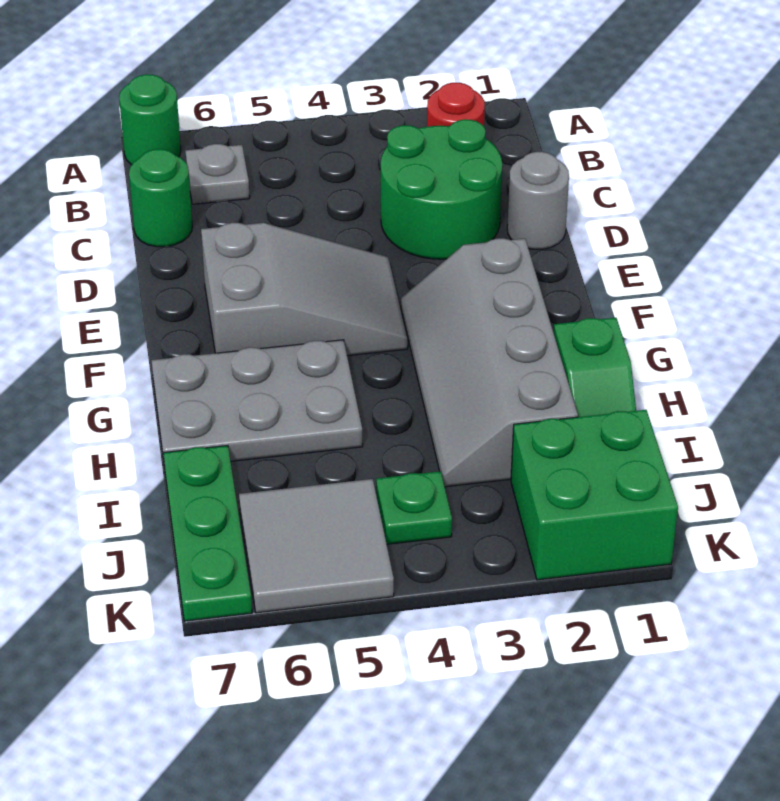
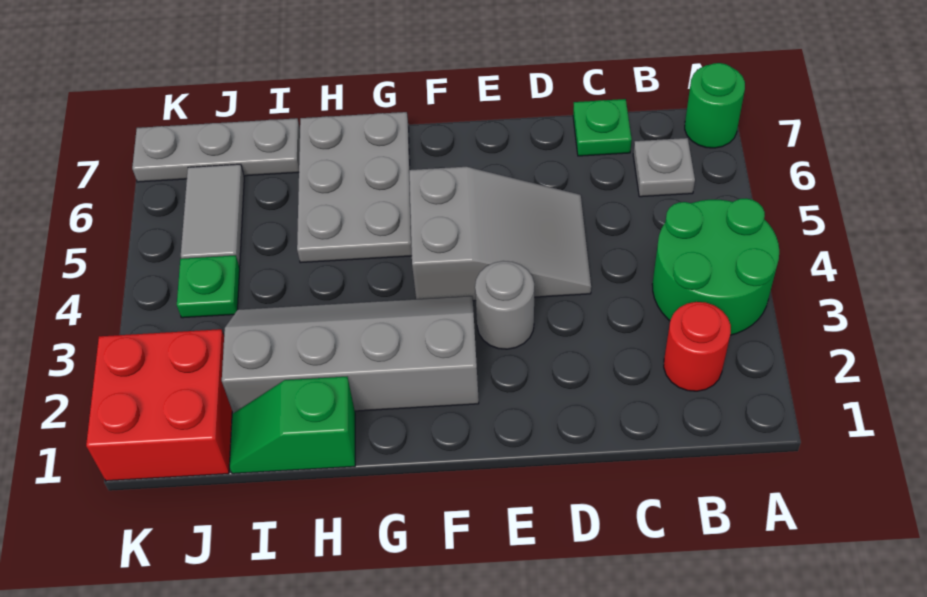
green round brick C2:D3 level 1 -> green round brick A3:B4 level 1
green round brick C7 level 1 -> green plate C7 level 1
grey round brick D1 level 1 -> grey round brick E3 level 1
grey slope E4:F6 level 1 top 6 -> grey slope D4:F5 level 1 top F
green plate I7:K7 level 1 -> grey plate I7:K7 level 1
green brick J1:K2 level 1 -> red brick J1:K2 level 1
grey tile J5:K6 level 1 -> grey tile J5:J6 level 1

